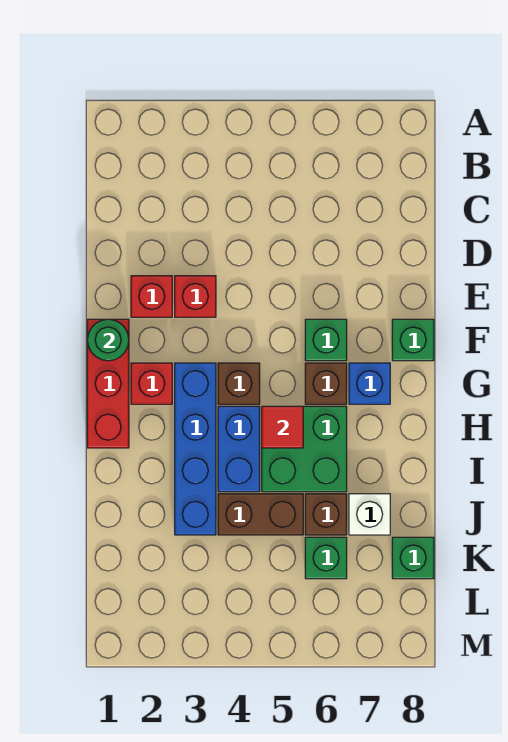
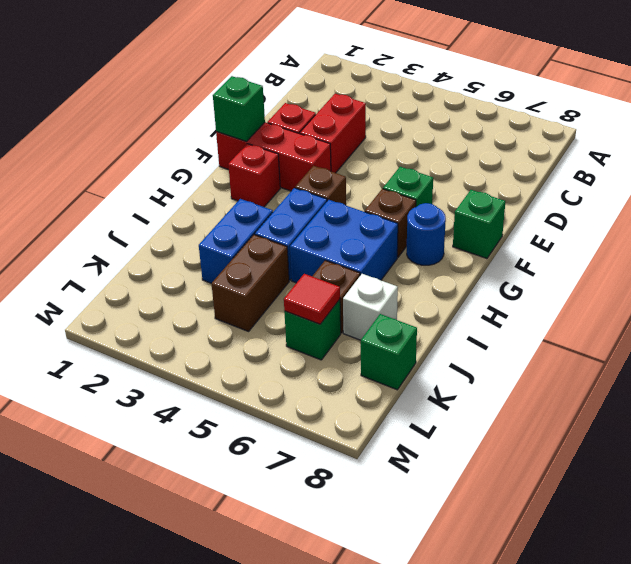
red brick E3 level 1 -> red brick D3:E3 level 1
red brick F1:H1 level 1 -> red brick F1:F3 level 1
green round brick F1 level 2 -> green brick F1 level 2
blue brick G3:J3 level 1 -> blue brick I3:J3 level 1
blue brick G7 level 1 -> blue round brick G7 level 1
green brick H5:I6 level 1 -> blue brick H5:I6 level 1
red tile H5 level 2 -> red tile K6 level 2
brown brick J4:J5 level 1 -> brown brick J4:K4 level 1

